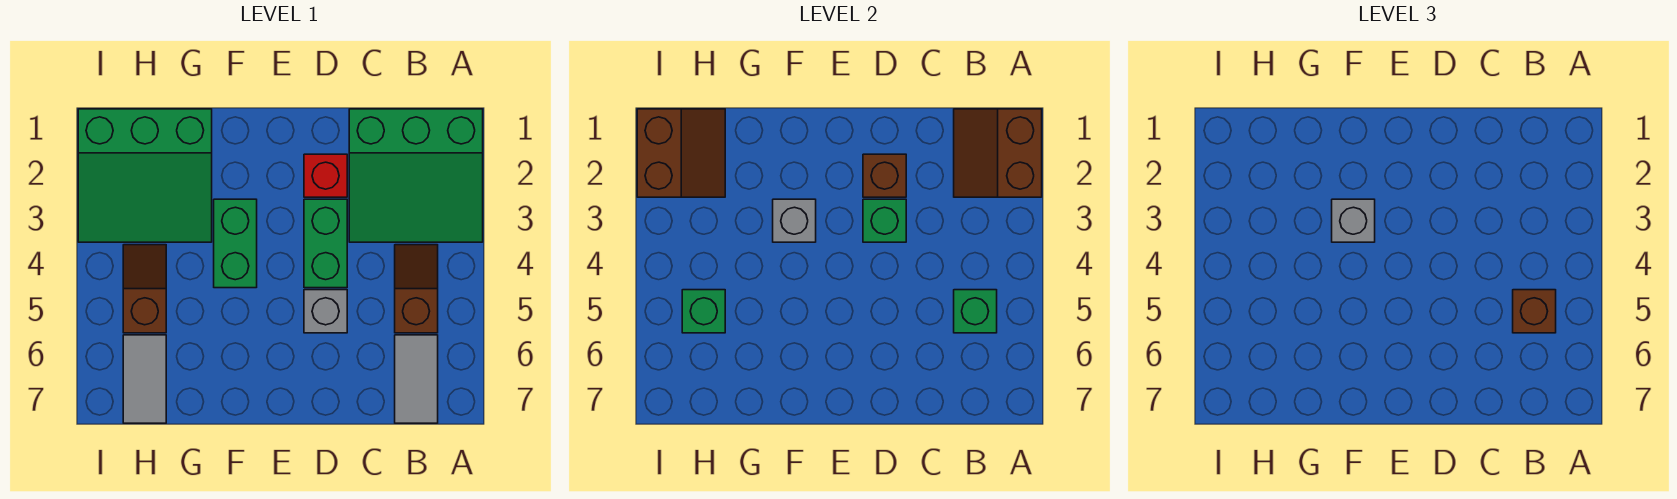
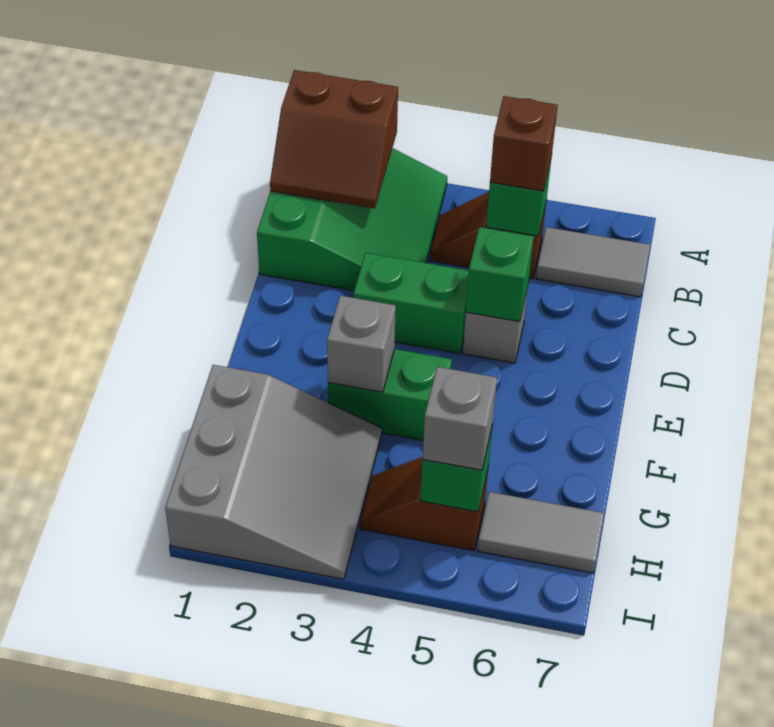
red brick D2 level 1 -> none
brown brick D2 level 2 -> none
green brick D3 level 2 -> green brick D5 level 2
grey brick F3 level 3 -> grey brick H5 level 3
green slope G1:I3 level 1 top 1 -> grey slope G1:I3 level 1 top 1
brown slope H1:I2 level 2 top I -> none

